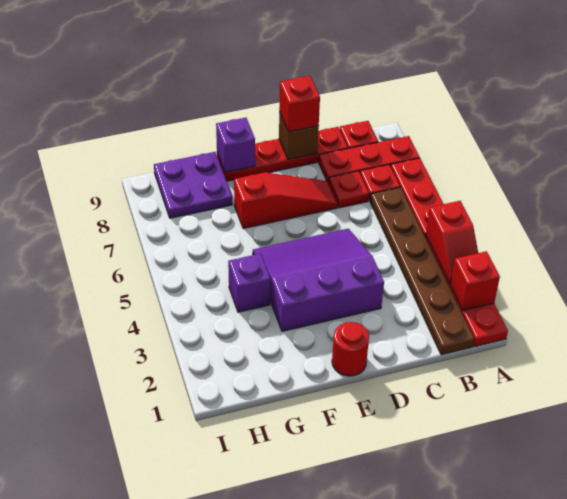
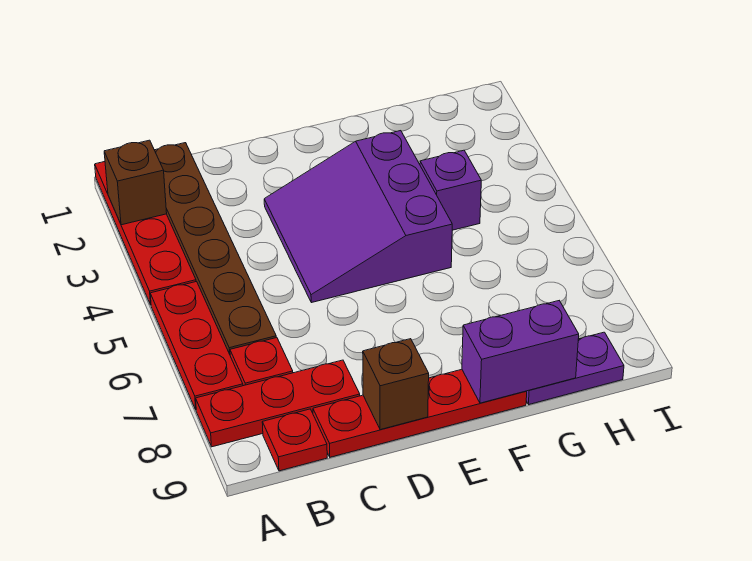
red brick A2 level 2 -> brown brick A2 level 2
red slope A3:A4 level 2 top 4 -> none
red plate C7 level 1 -> none
purple slope D3:F5 level 1 top 3 -> purple slope D3:F5 level 1 top F
red slope D7:F7 level 1 top F -> none
red brick D9 level 3 -> none
red round brick E1 level 1 -> none
purple brick F9 level 2 -> purple brick F9:G9 level 2
purple plate G8:H9 level 1 -> purple plate G9:H9 level 1

